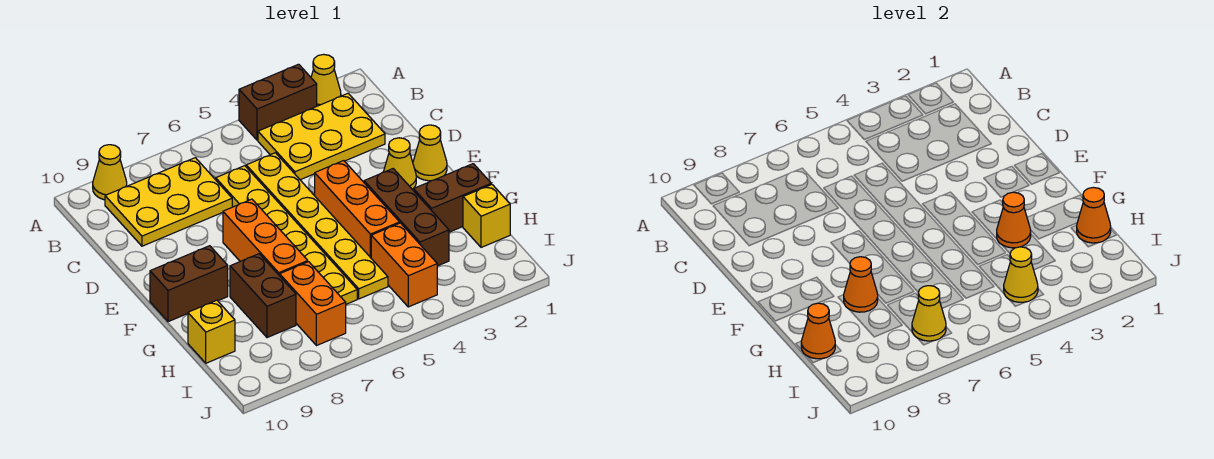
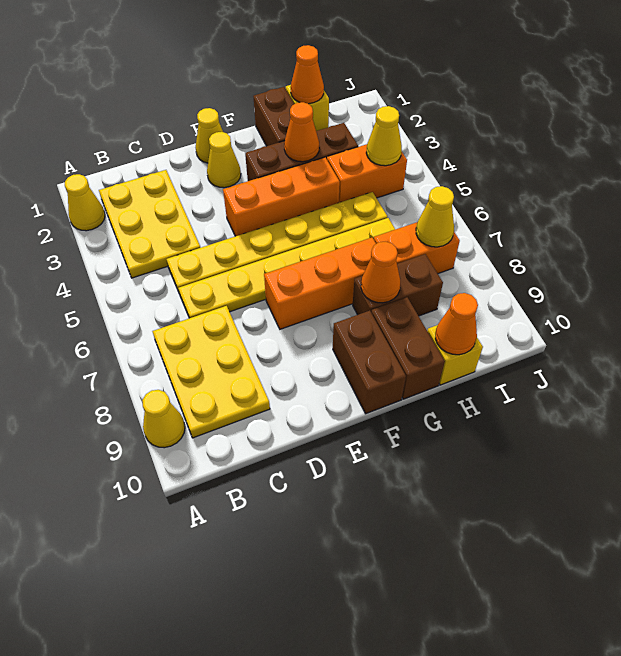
brown brick A3:A4 level 1 -> brown brick G9:G10 level 1

